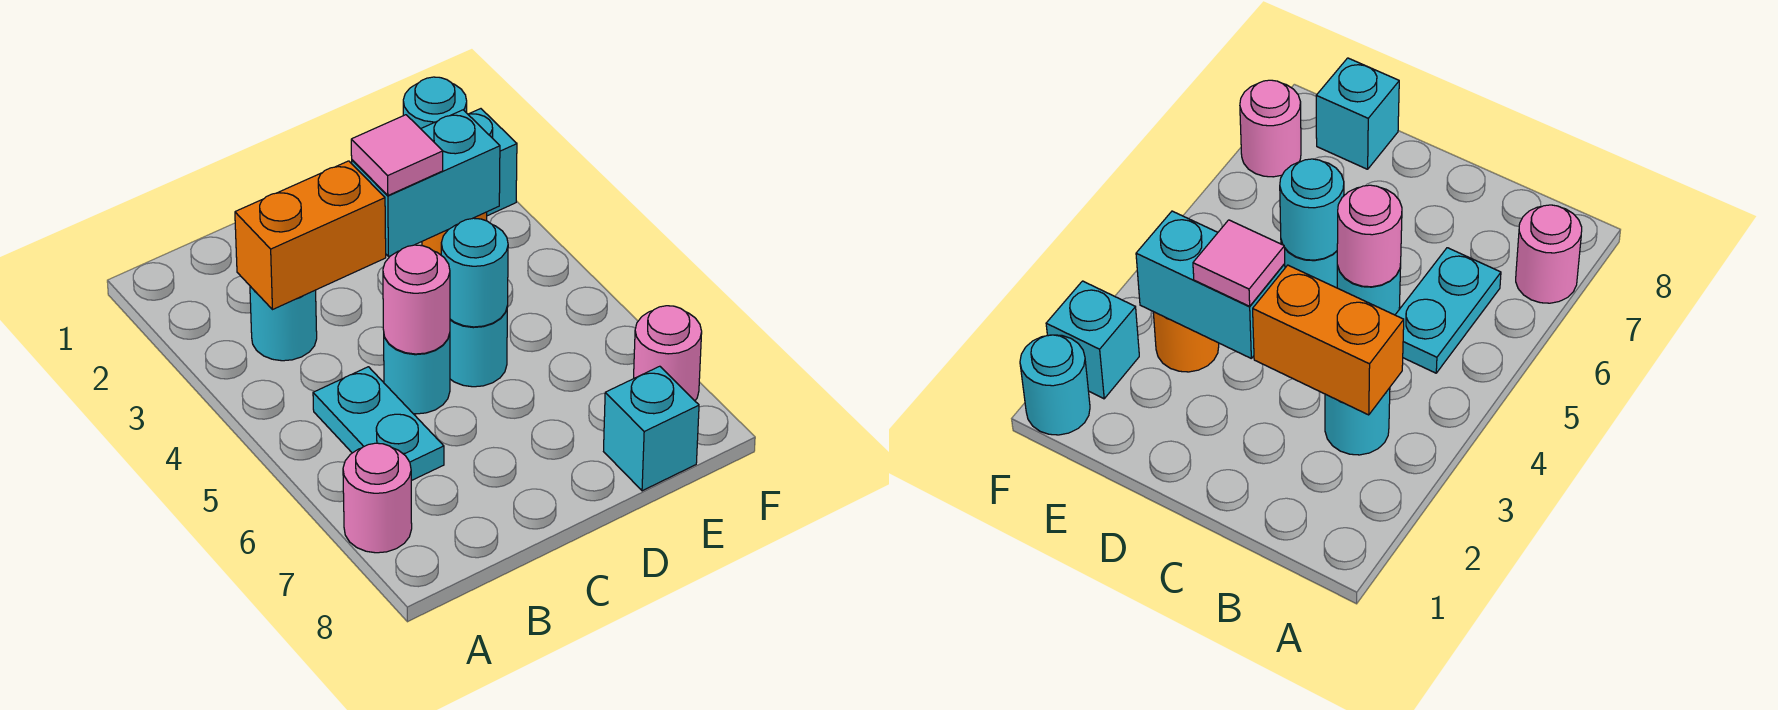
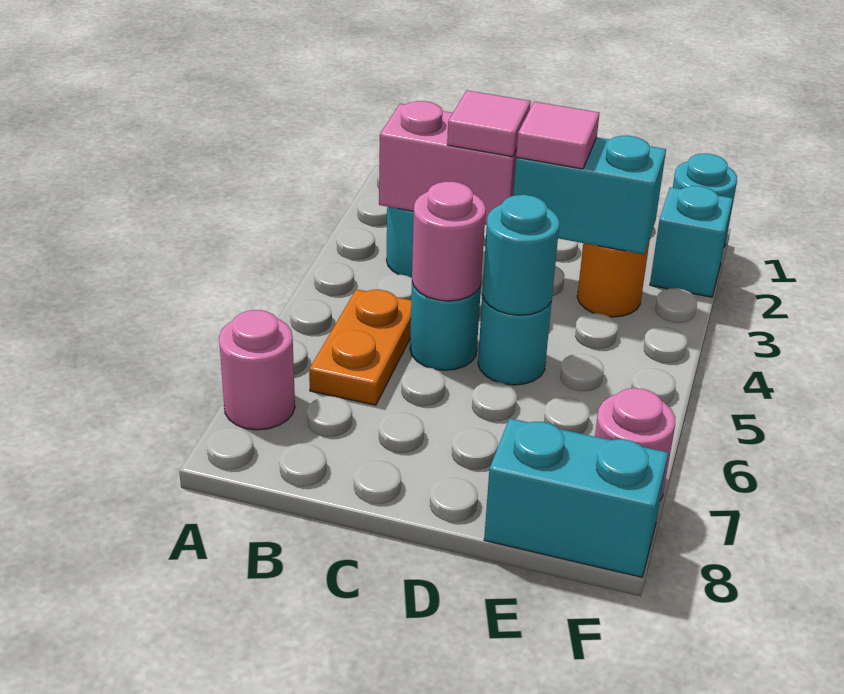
orange brick B3:C3 level 2 -> pink brick B3:C3 level 2
cyan plate B5:B6 level 1 -> orange plate B5:B6 level 1
none -> pink tile C3 level 3
cyan brick E8 level 1 -> cyan brick E8:F8 level 1

